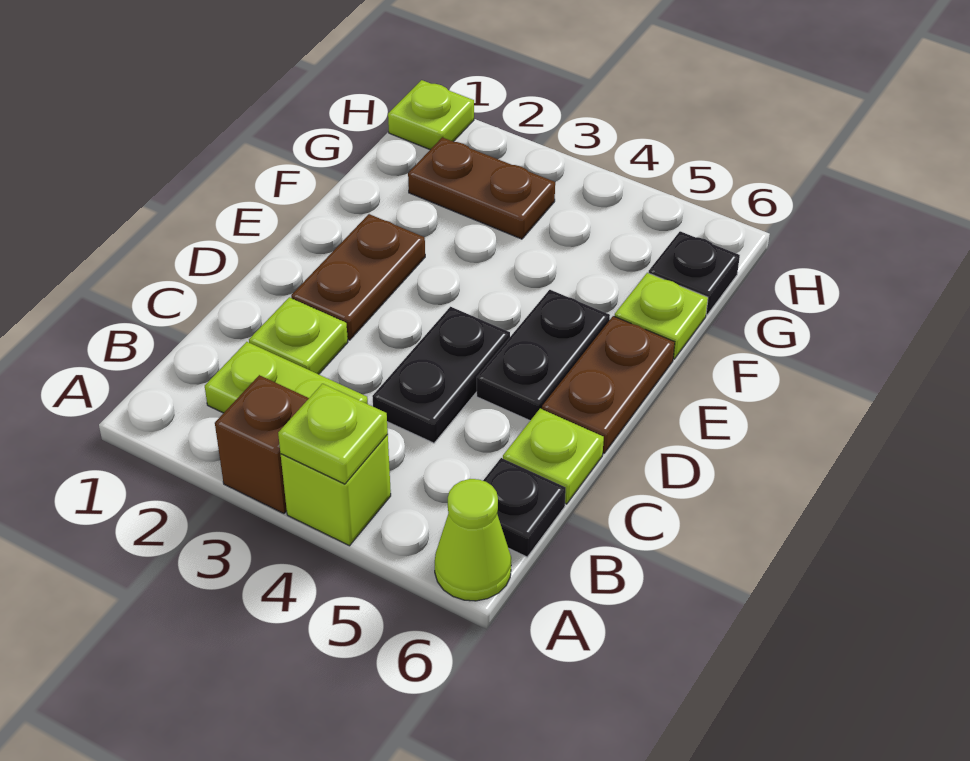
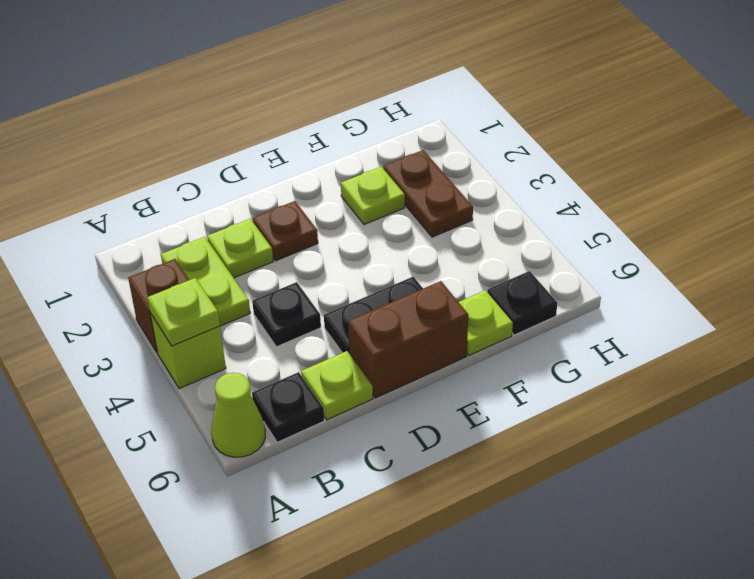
black plate C4:D4 level 1 -> black plate C4 level 1
brown plate D2:E2 level 1 -> brown plate D2 level 1
brown plate D6:E6 level 1 -> brown brick D6:E6 level 1
lime plate H1 level 1 -> lime plate F2 level 1

